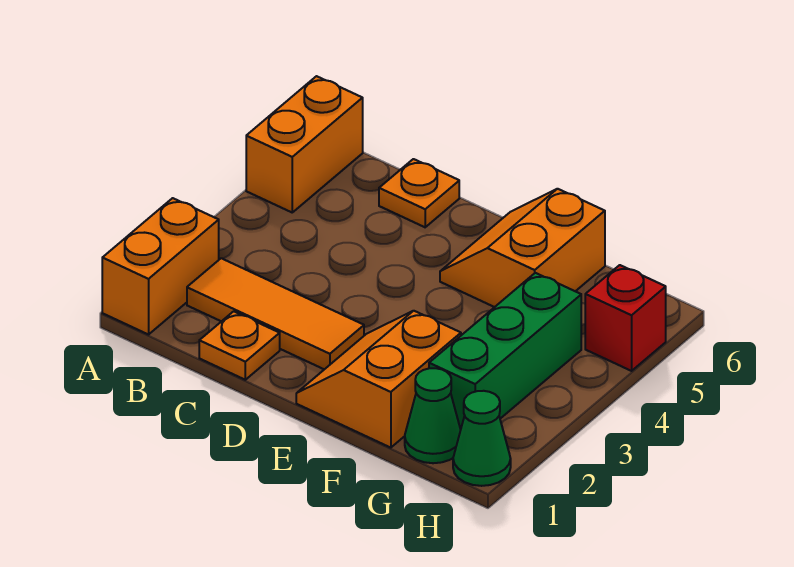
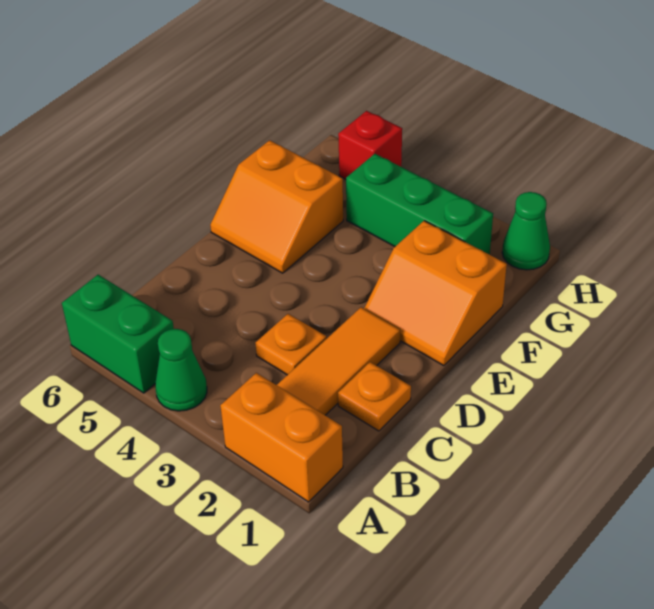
orange brick A5:A6 level 1 -> green brick A5:A6 level 1
orange plate C6 level 1 -> orange plate C3 level 1
green cone G1 level 1 -> green cone A4 level 1

